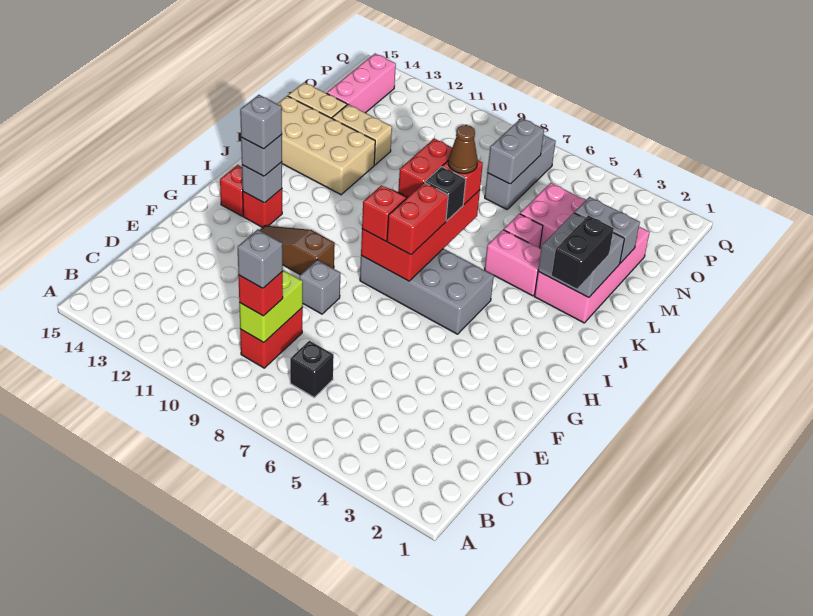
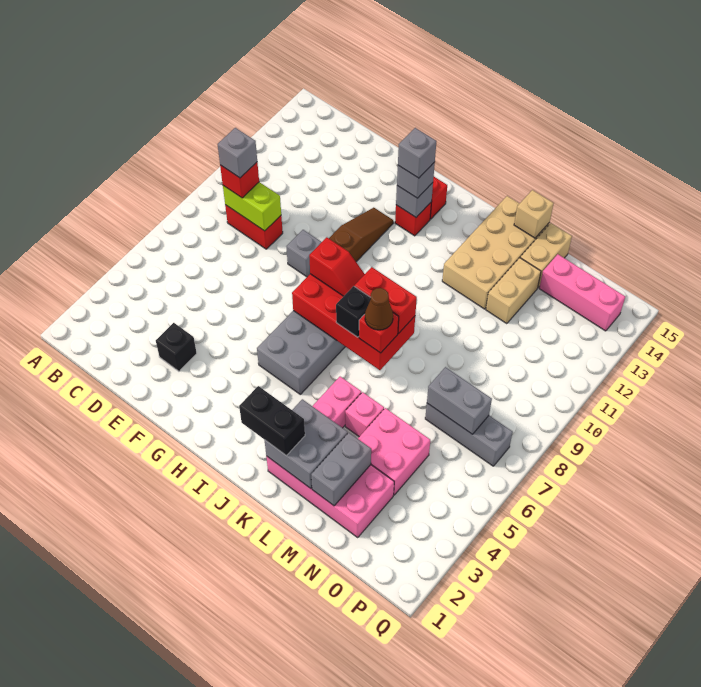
black brick C7 level 1 -> black brick E3 level 1
red brick H7:I7 level 3 -> none
none -> tan brick L15 level 2

